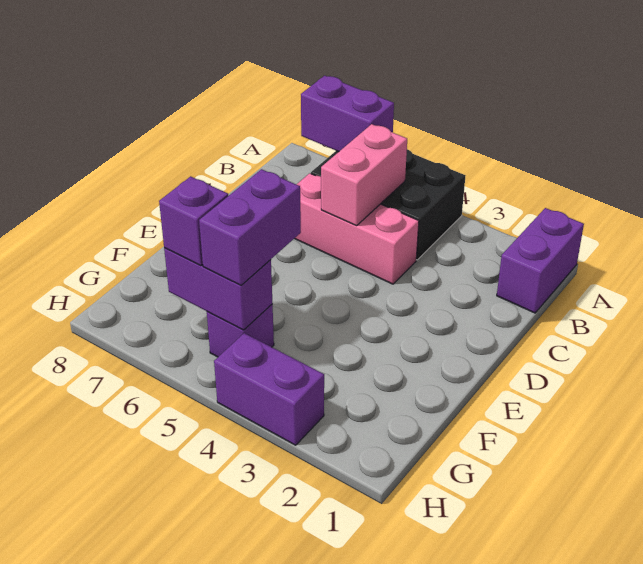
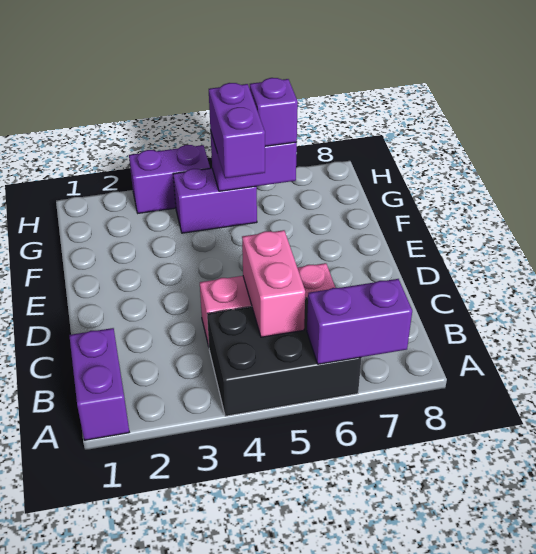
purple brick G5 level 1 -> purple brick G4:G5 level 1

